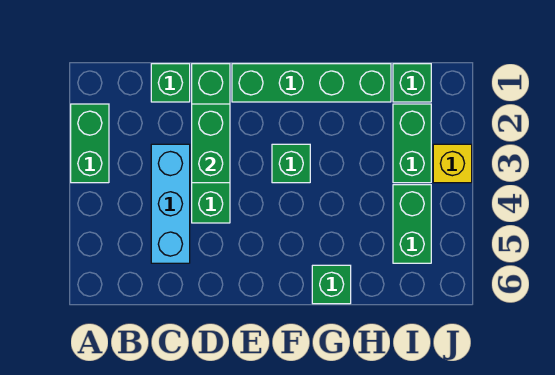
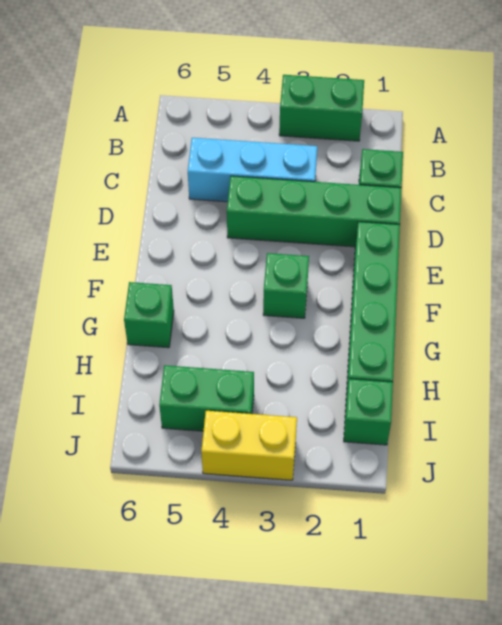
green brick D2:D3 level 2 -> none
green brick I2:I3 level 1 -> none
yellow brick J3 level 1 -> yellow brick J3:J4 level 1

